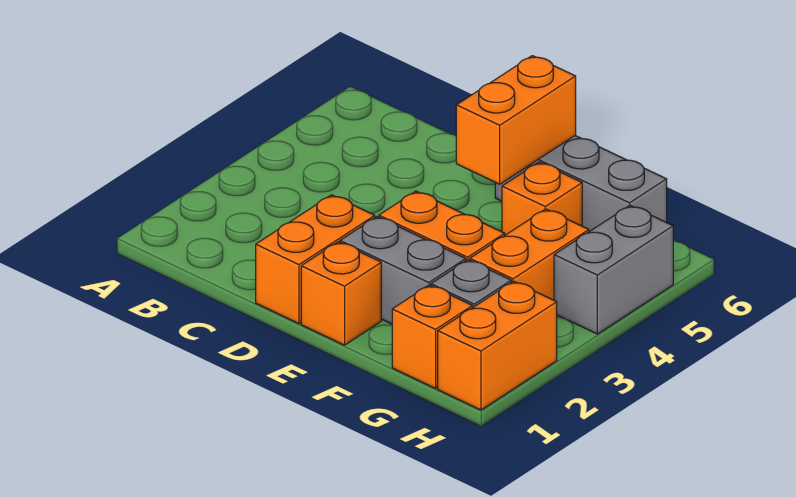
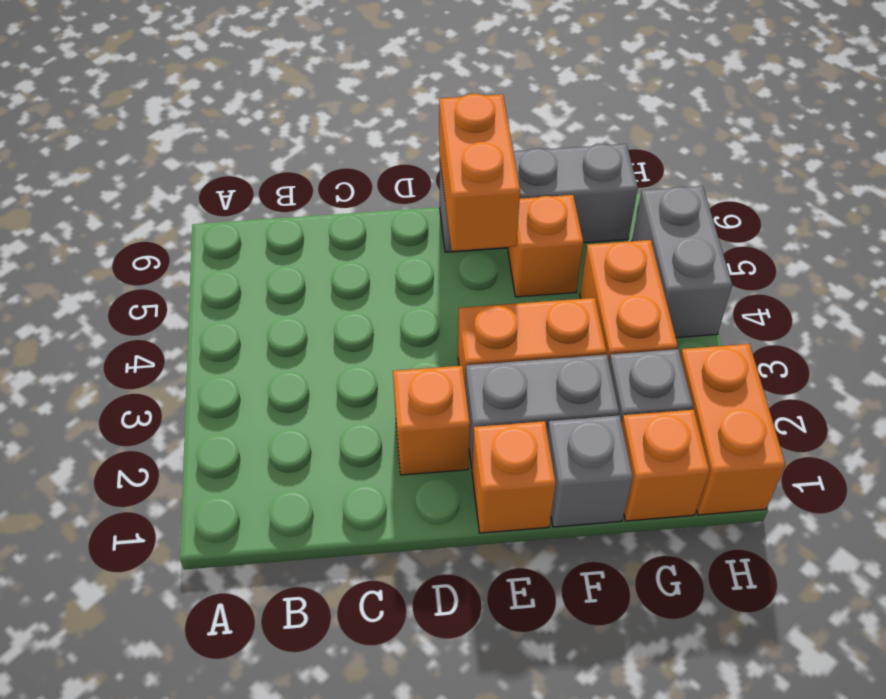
orange brick D1:D2 level 1 -> orange brick D2 level 1
none -> grey brick F1 level 1

